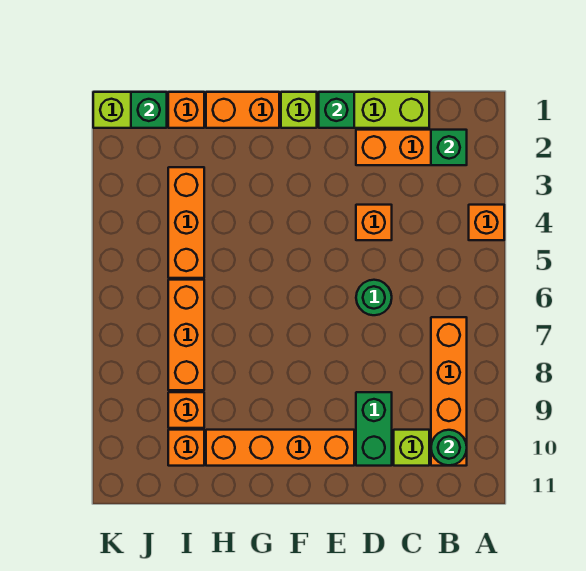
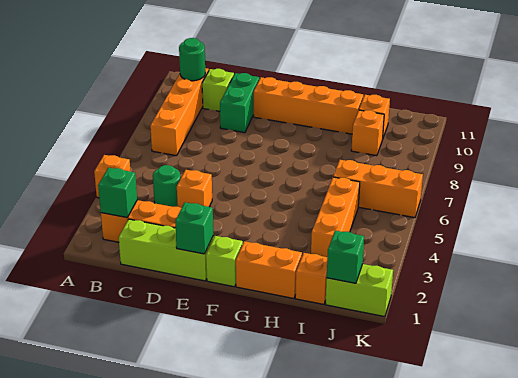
green round brick D6 level 1 -> green round brick C4 level 1
orange brick I6:I8 level 1 -> orange brick I6:K6 level 1

